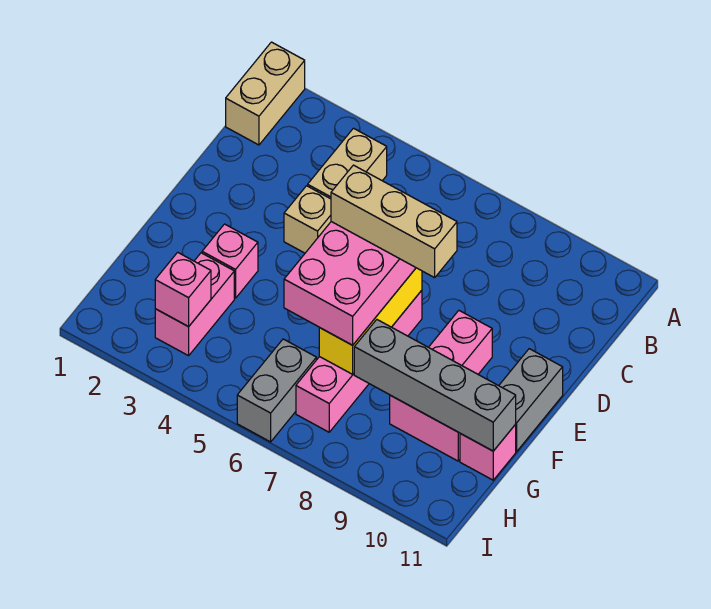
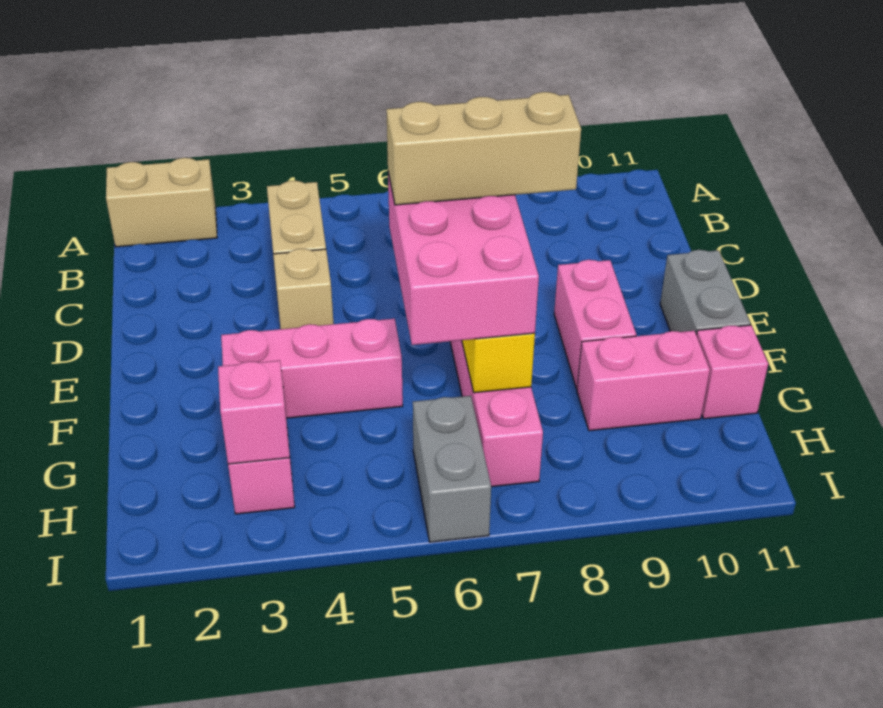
tan brick A1:B1 level 1 -> tan brick A1:A2 level 1
pink brick F3 level 1 -> pink brick F3:F5 level 1
grey brick G8:G11 level 2 -> none

